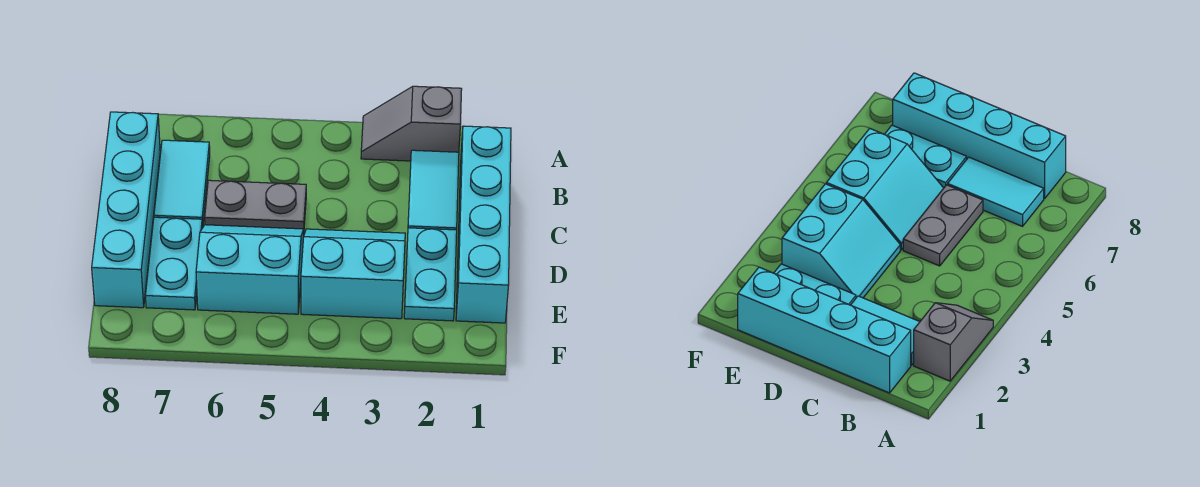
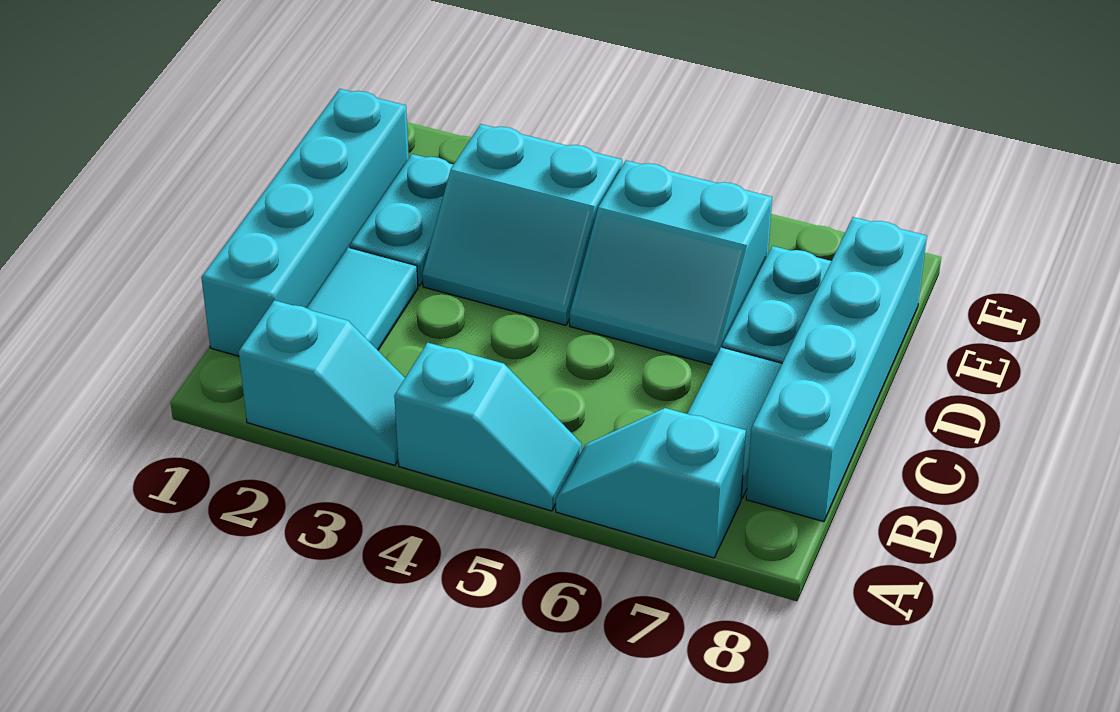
grey slope A2:A3 level 1 top 2 -> cyan slope A2:A3 level 1 top 2
none -> cyan slope A4:A5 level 1 top 4
none -> cyan slope A6:A7 level 1 top 7
grey plate C5:C6 level 1 -> none

